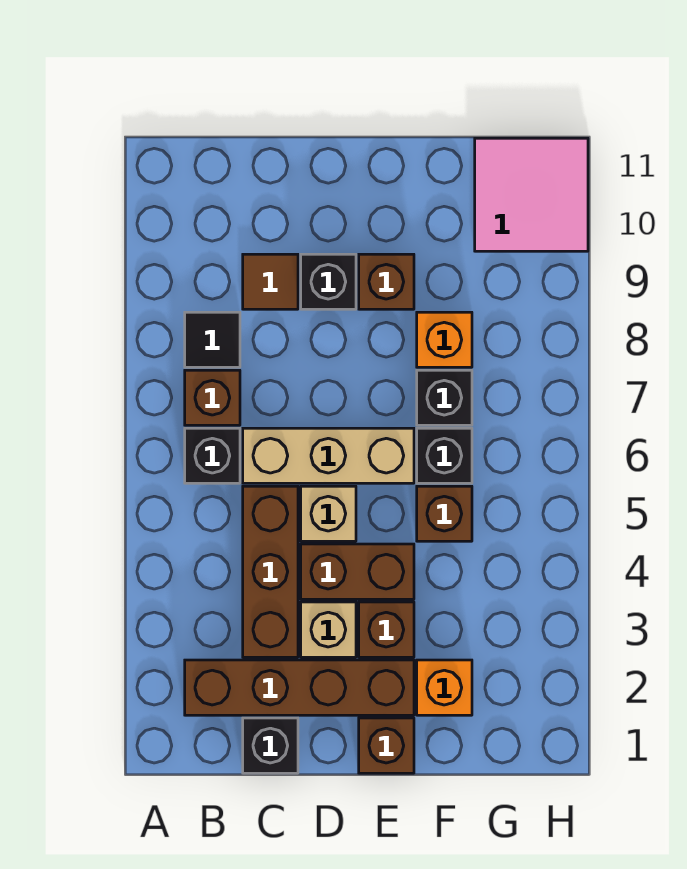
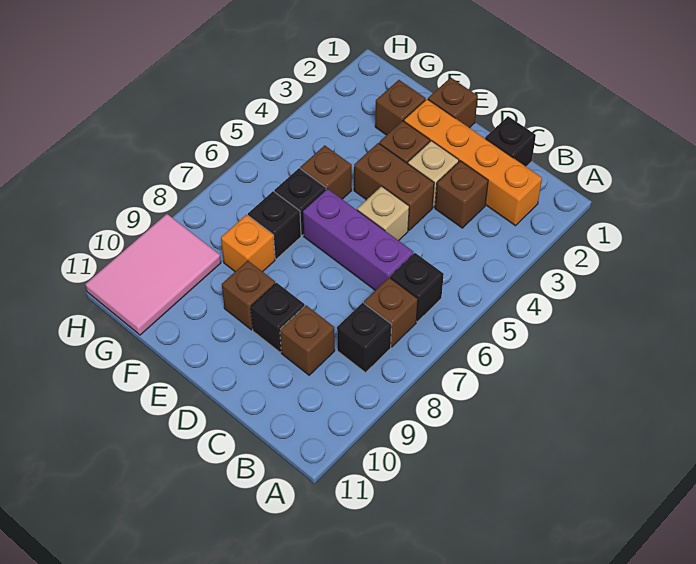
brown brick B2:E2 level 1 -> orange brick B2:E2 level 1
black tile B8 level 1 -> black brick B8 level 1
brown brick C3:C5 level 1 -> brown brick C3 level 1
tan brick C6:E6 level 1 -> purple brick C6:E6 level 1
brown tile C9 level 1 -> brown brick C9 level 1
orange brick F2 level 1 -> brown brick F2 level 1
pink tile G10:H11 level 1 -> pink tile G9:H11 level 1

